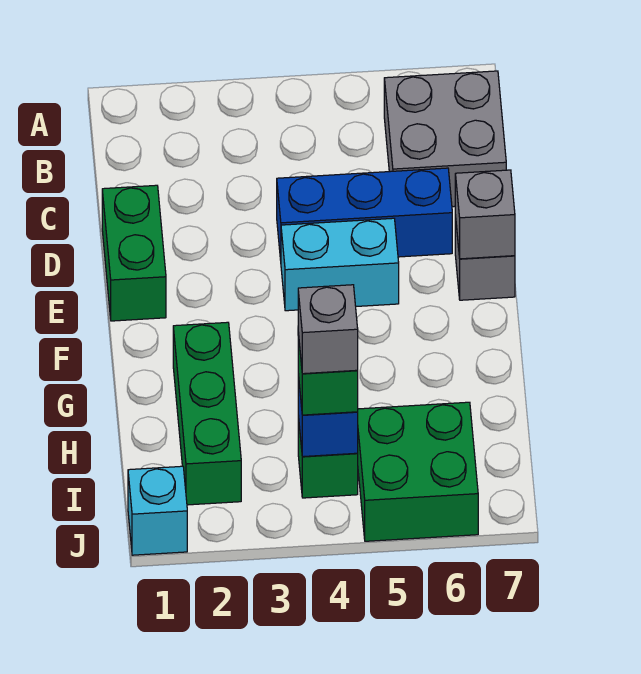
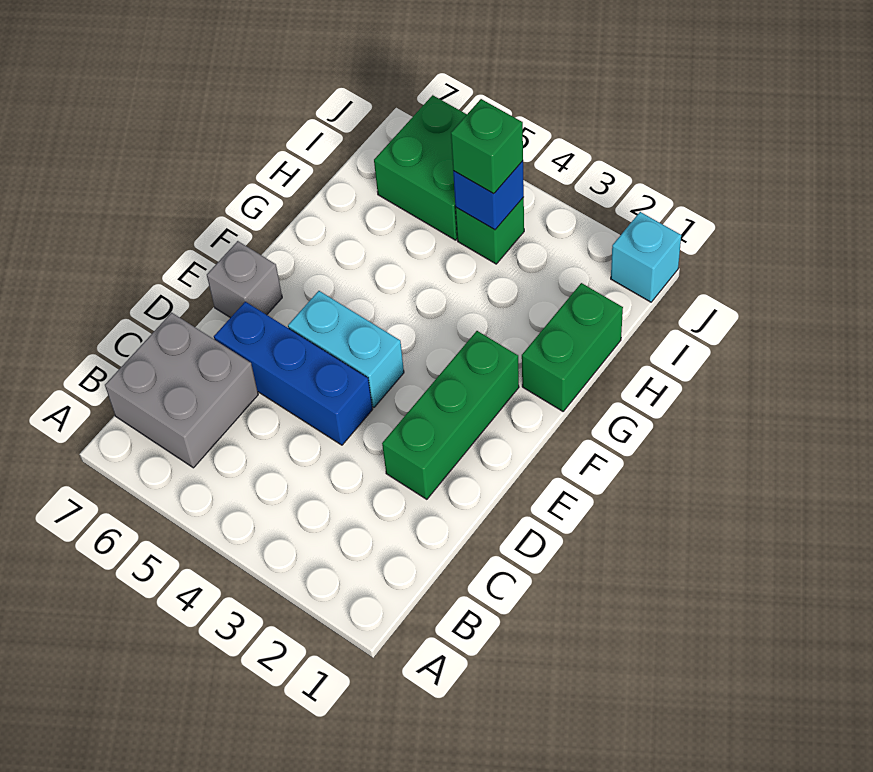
green brick D1:E1 level 1 -> green brick G1:H1 level 1
grey brick E7 level 2 -> none
green brick G2:I2 level 1 -> green brick D2:F2 level 1
grey brick I4 level 4 -> none

